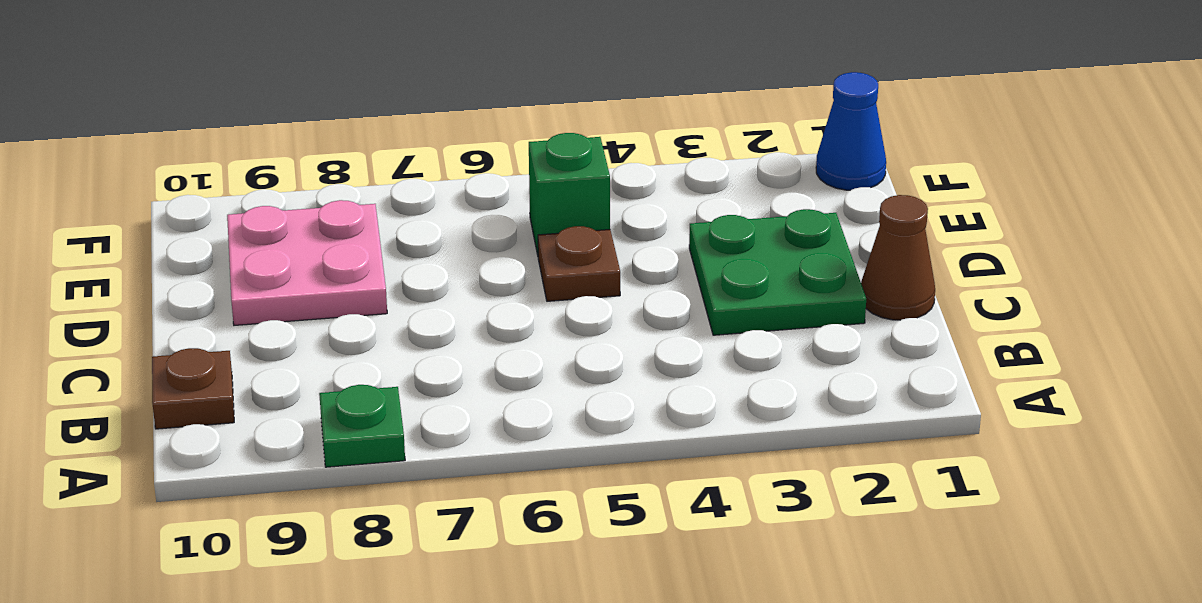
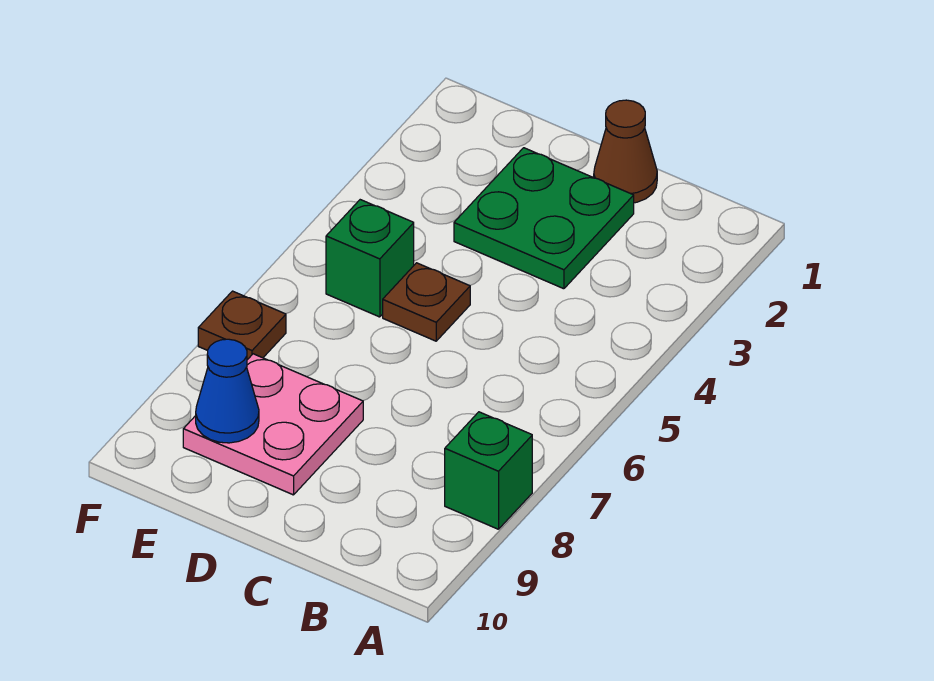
green plate A8 level 1 -> green brick A8 level 1
brown plate B10 level 1 -> brown plate F7 level 1
blue cone F1 level 1 -> blue cone E9 level 2

